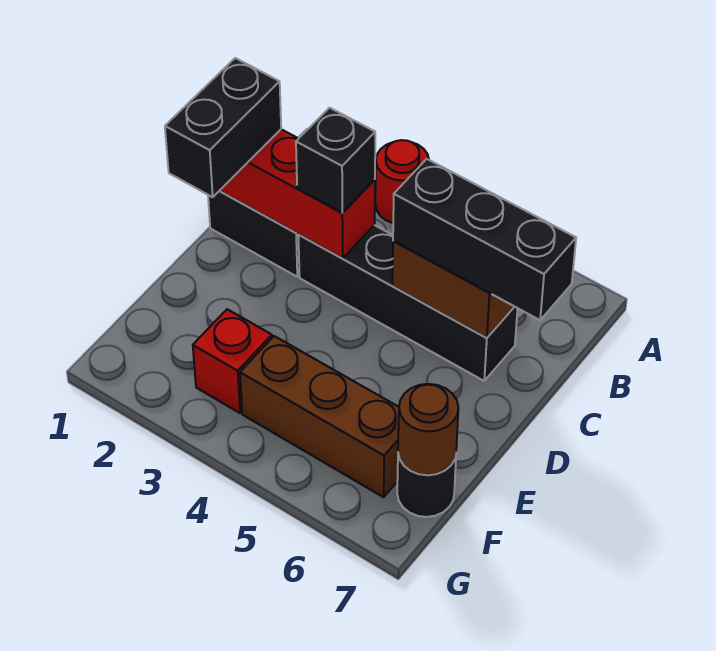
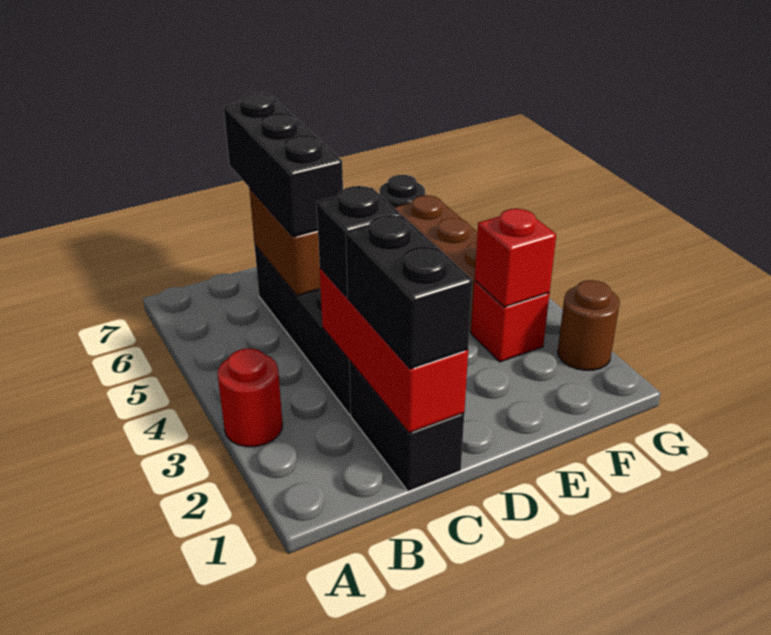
black brick C1:D1 level 3 -> black brick C1:C2 level 3
none -> red brick F3 level 2
brown round brick F7 level 2 -> brown round brick G2 level 1

